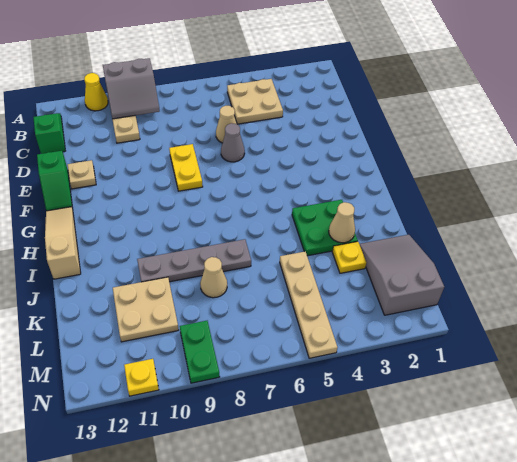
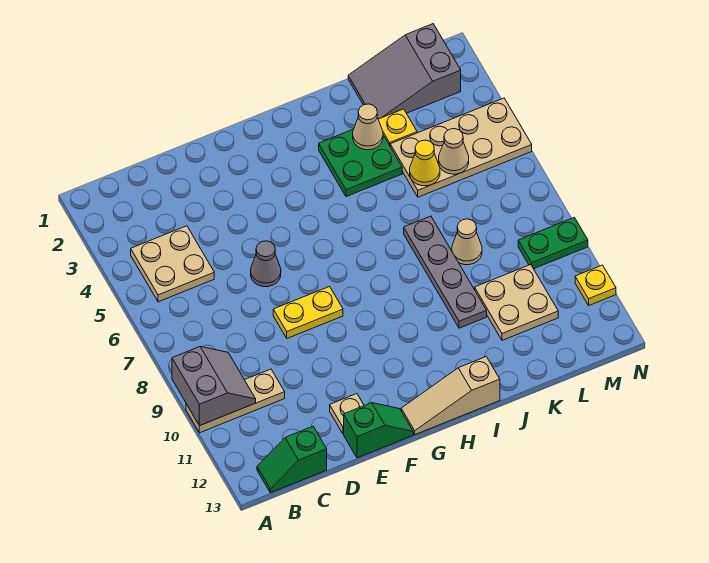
yellow cone A11 level 1 -> yellow cone K5 level 2
tan cone D6 level 1 -> tan cone L5 level 2
tan plate K5:N5 level 1 -> tan plate K4:N5 level 1

